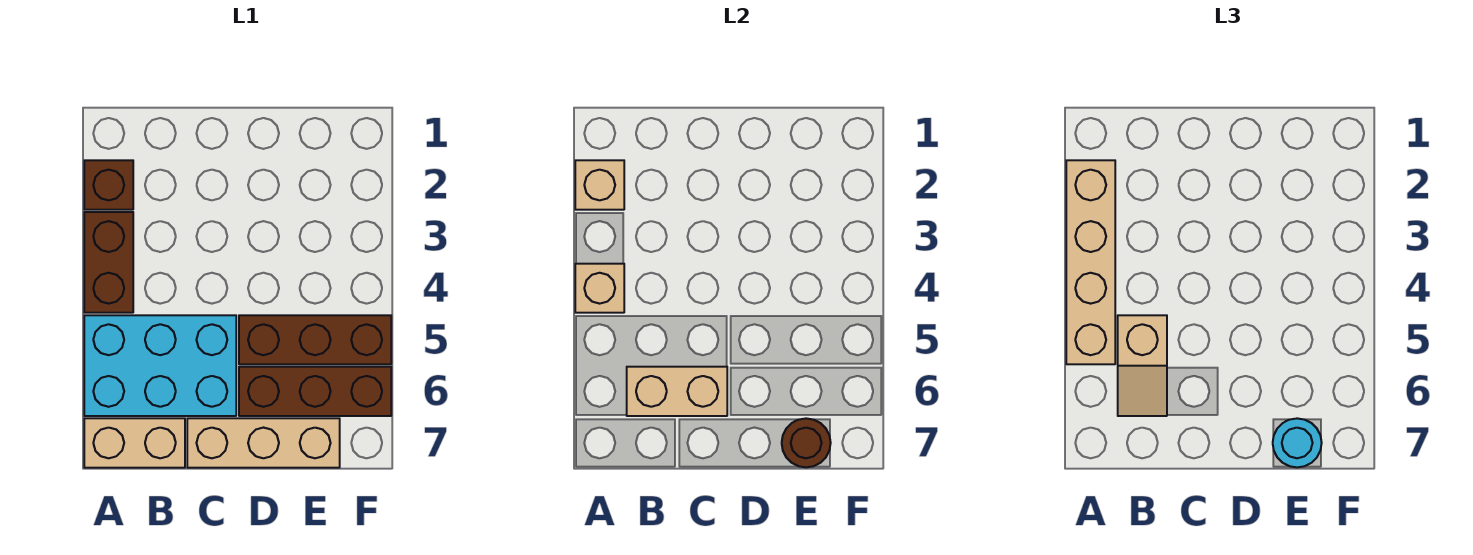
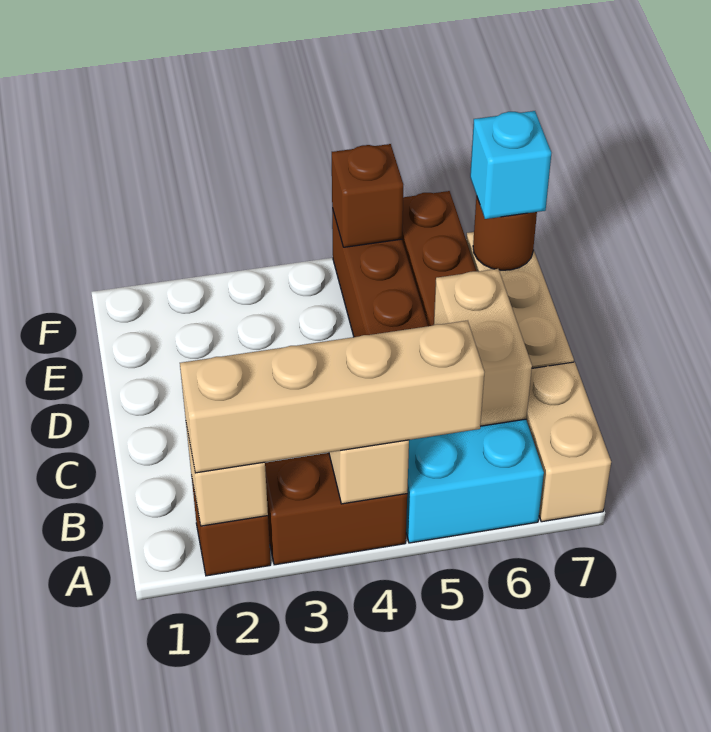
tan slope B5:B6 level 3 top 5 -> none
cyan round brick E7 level 3 -> cyan brick E7 level 3
none -> brown brick F5 level 2

